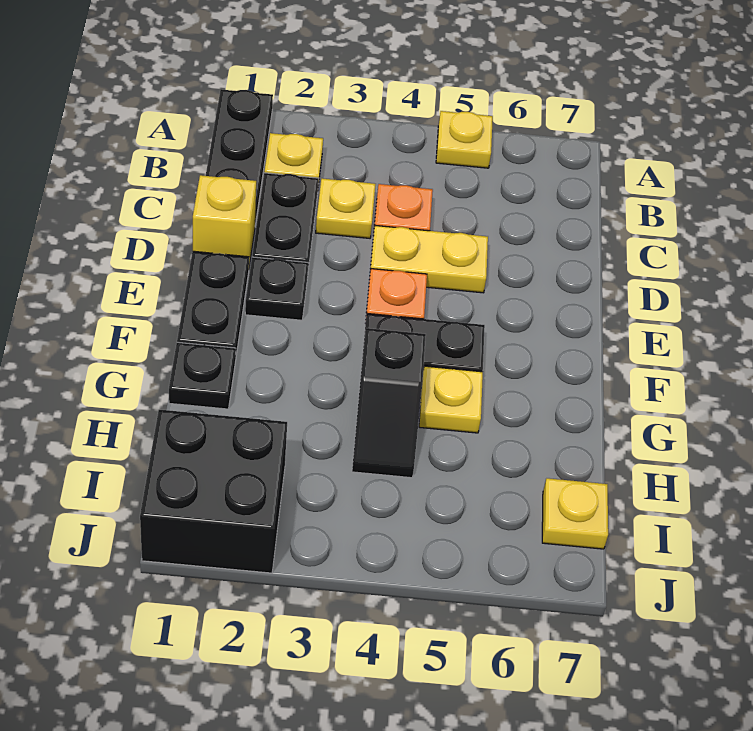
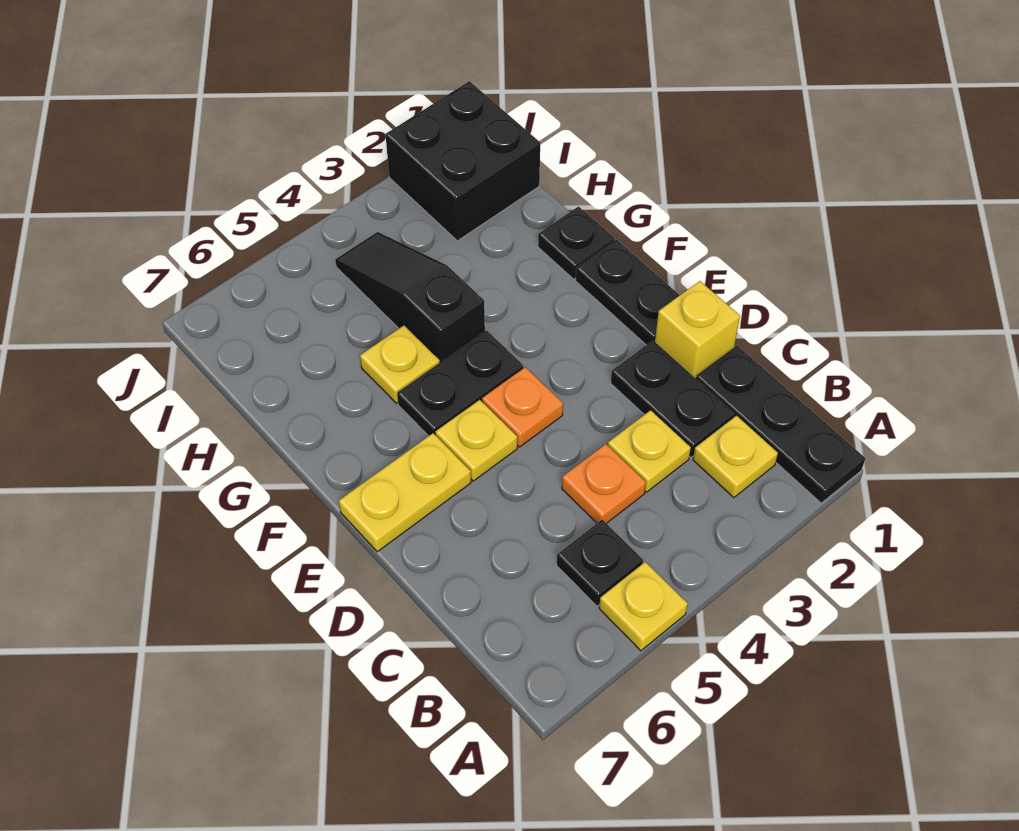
yellow plate D4:D5 level 1 -> yellow plate E6:E7 level 1
black plate E2 level 1 -> black plate B5 level 1
black slope G4:H4 level 1 top G -> black slope G4:I4 level 1 top G
yellow plate I7 level 1 -> yellow plate E5 level 1

